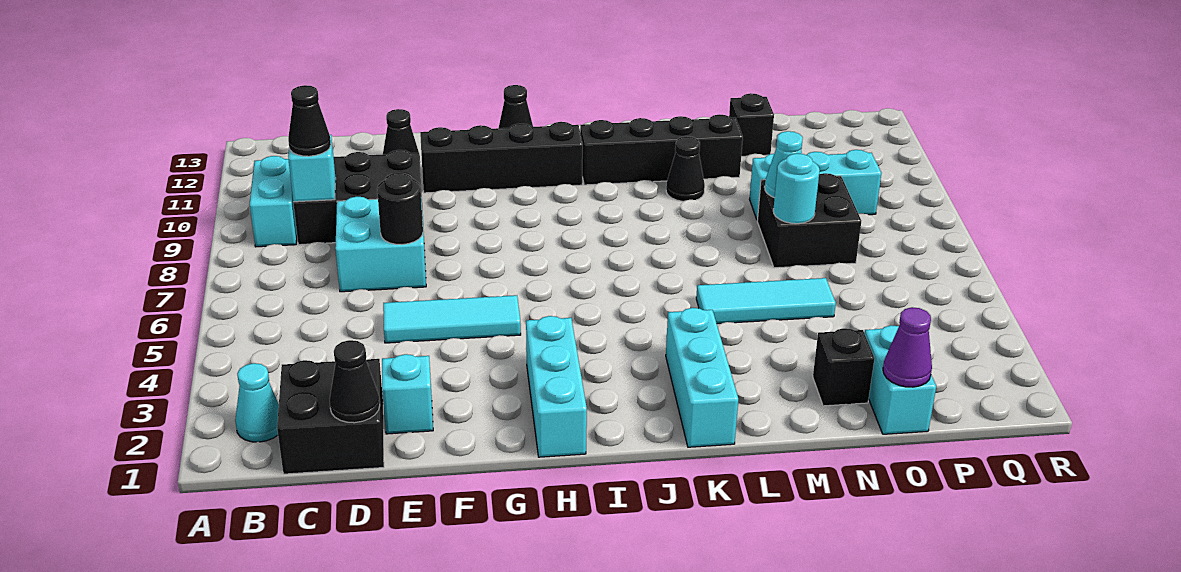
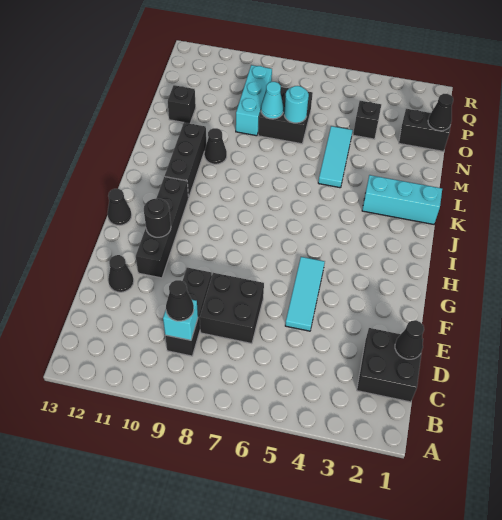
cyan cone B2 level 1 -> none
cyan brick B9:B10 level 1 -> none
black brick C9:E10 level 1 -> black brick C9:E9 level 1
cyan brick D7:E8 level 1 -> black brick D7:E8 level 1
cyan brick E2 level 1 -> none
black round brick E7 level 2 -> black round brick G11 level 2
cyan brick H1:H3 level 1 -> none
black brick J11:M11 level 1 -> black brick J11:L11 level 1
black brick N2 level 1 -> black brick O4 level 1
cyan brick O1:O2 level 1 -> black brick O1:O2 level 1
purple cone O1 level 2 -> black cone O1 level 2

